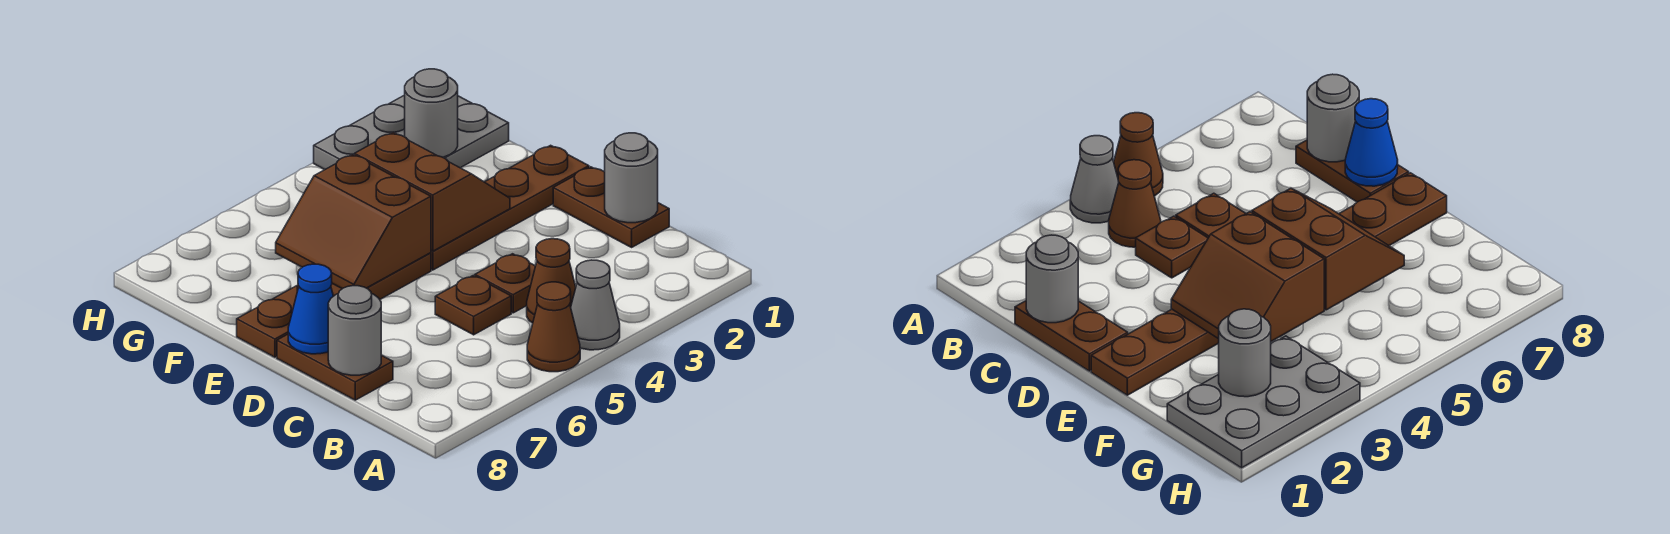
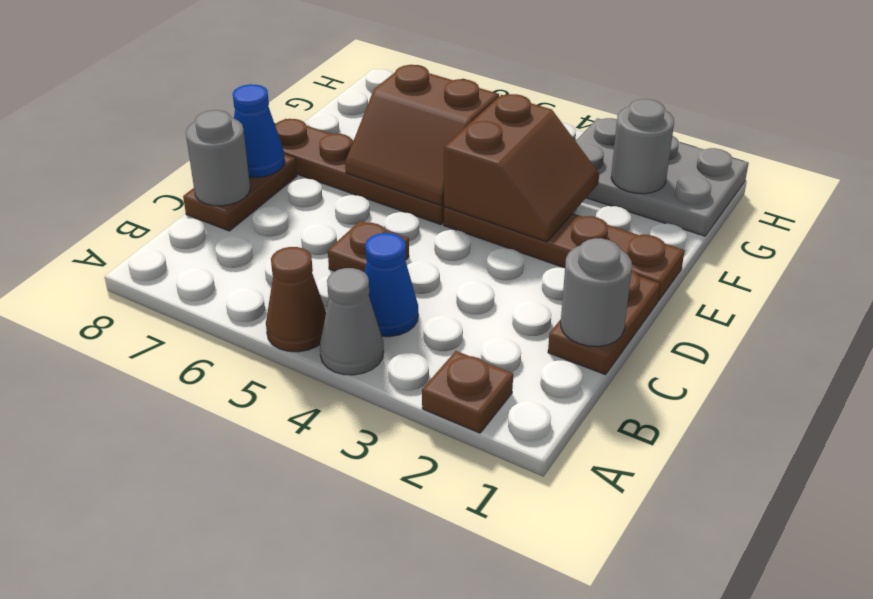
brown cone B4 level 1 -> blue cone B4 level 1
brown plate C4 level 1 -> brown plate A2 level 1
brown slope E5:F6 level 2 top 5 -> brown slope E5:F6 level 2 top F

